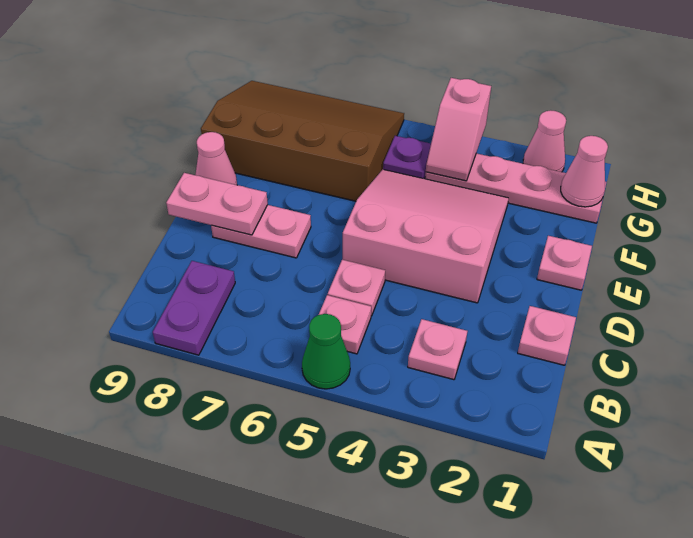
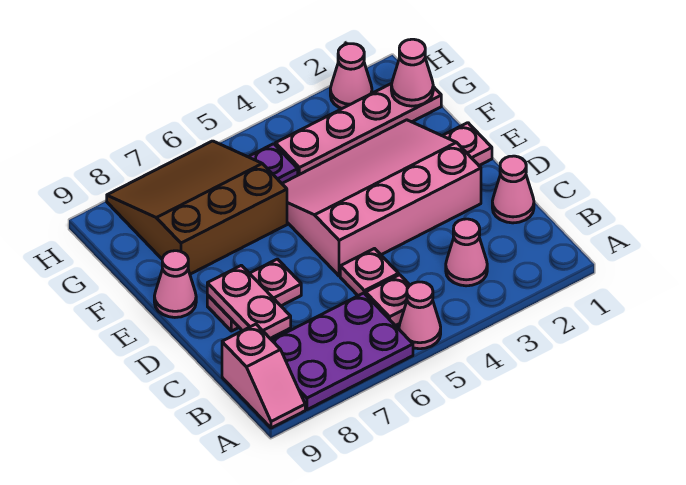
green cone A5 level 1 -> pink cone A5 level 1
purple plate A8:B8 level 1 -> purple plate A6:B8 level 1
pink plate B3 level 1 -> pink cone B3 level 1
pink plate C1 level 1 -> pink cone C1 level 1
pink slope D3:F5 level 1 top D -> pink slope D2:F5 level 1 top D
pink plate D8:D9 level 2 -> pink plate C8:D8 level 2
brown slope F6:H9 level 1 top F -> brown slope F6:H8 level 1 top F
pink slope G4:H4 level 2 top H -> pink slope A9:B9 level 1 top B

